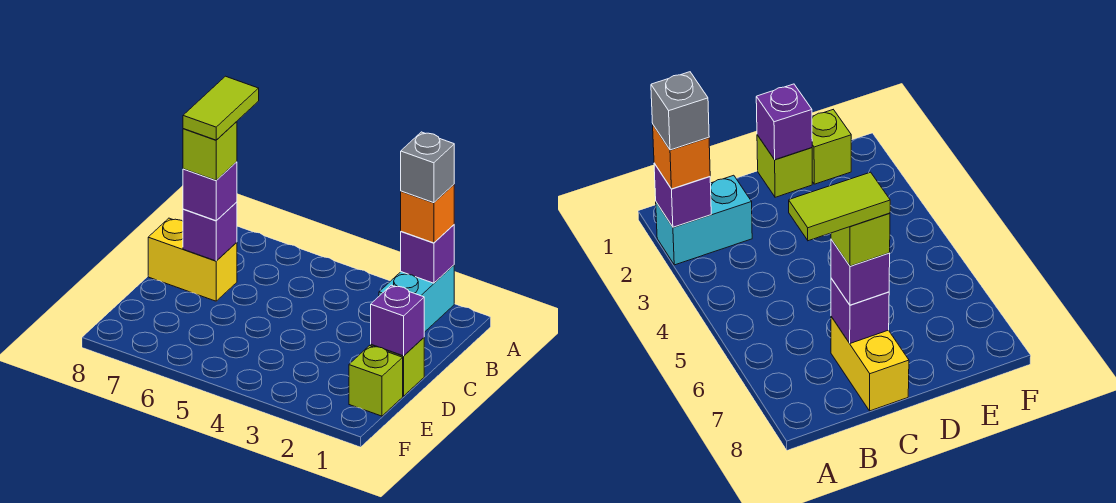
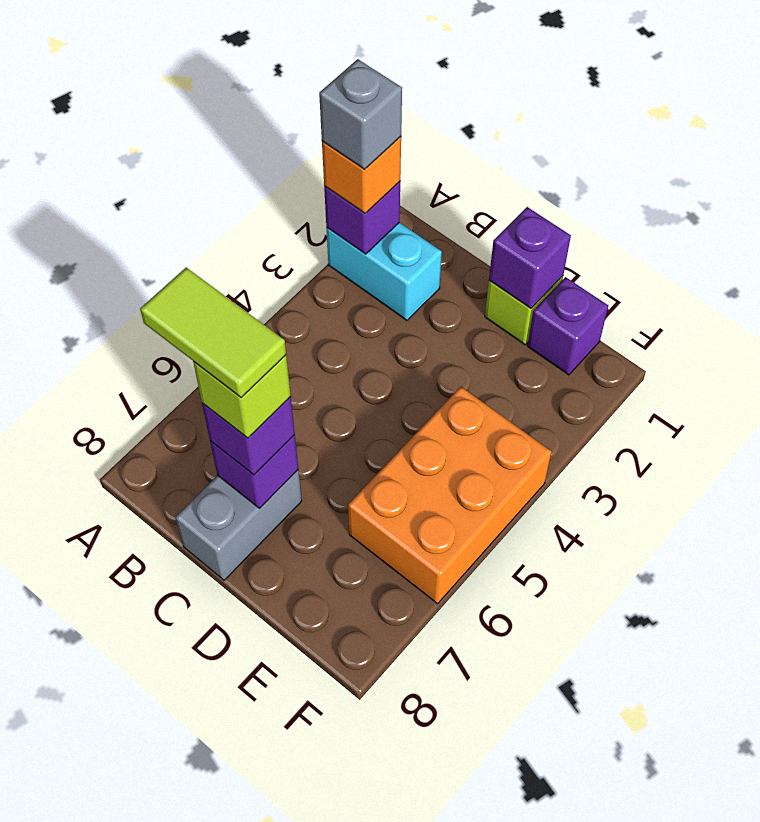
yellow brick C7:C8 level 1 -> grey brick C7:C8 level 1
lime brick E1 level 1 -> purple brick E1 level 1
none -> orange brick E4:F6 level 1

